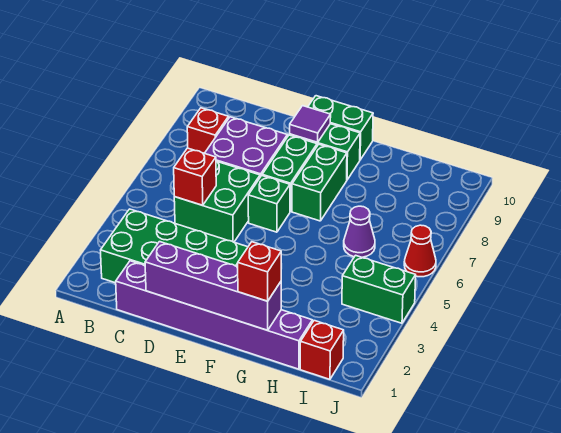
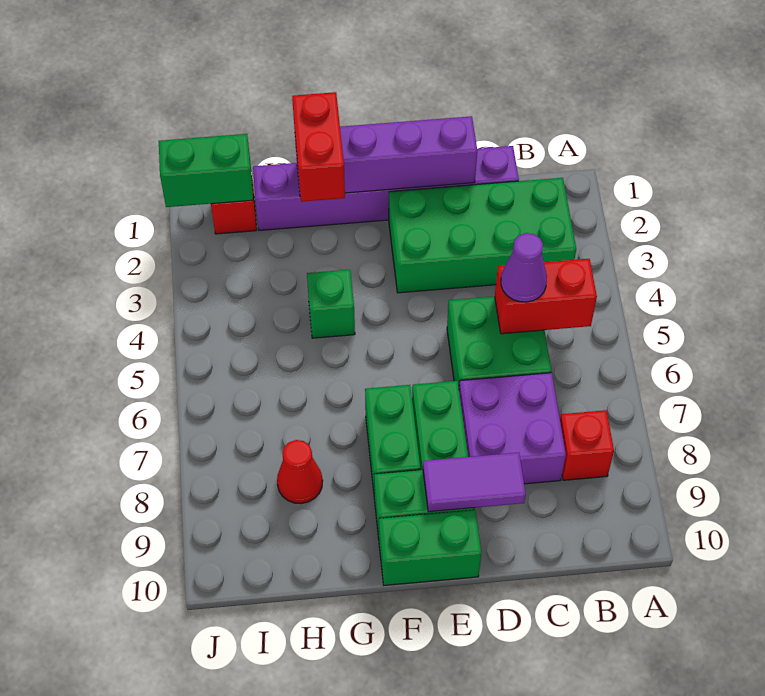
red brick C5 level 2 -> red brick B5:C5 level 2
green brick E6 level 1 -> green brick G4 level 1
purple tile E9 level 2 -> purple tile D9:E9 level 2
red brick G1 level 3 -> red brick G1:G2 level 3
purple cone H6 level 1 -> purple cone C5 level 3
green brick I4:J4 level 1 -> green brick I1:J1 level 2
red cone J6 level 1 -> red cone H8 level 1

